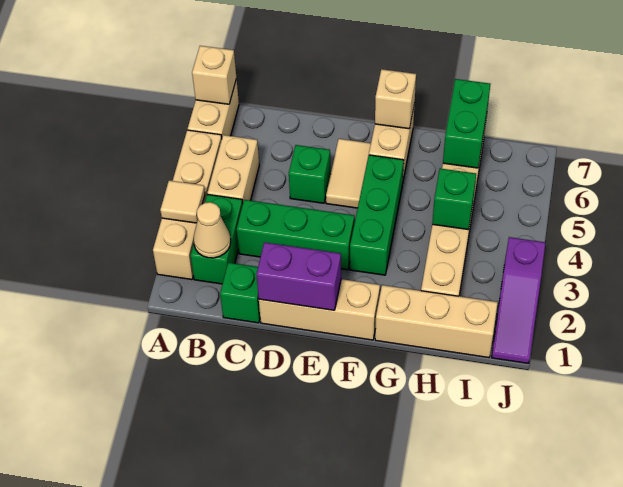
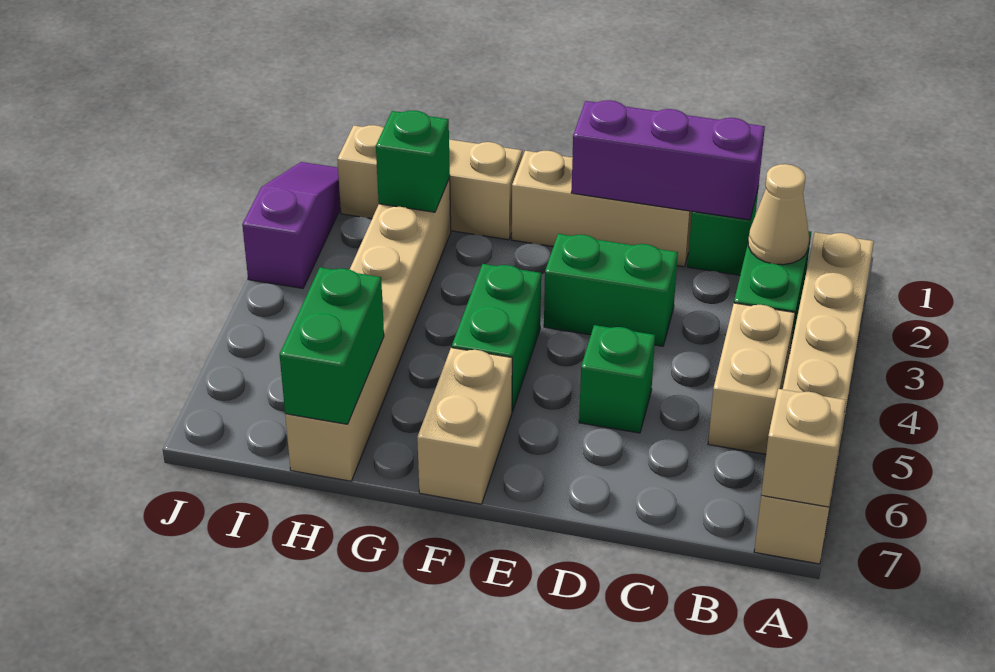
tan tile A3 level 2 -> none
green brick C3:E3 level 1 -> green brick D3:E3 level 1
purple brick D1:E1 level 2 -> purple brick C1:E1 level 2
tan tile E5:E6 level 1 -> none
green brick F3:F5 level 1 -> green brick F4:F5 level 1
tan brick F7 level 2 -> none
green brick H4 level 2 -> green brick H2 level 2

